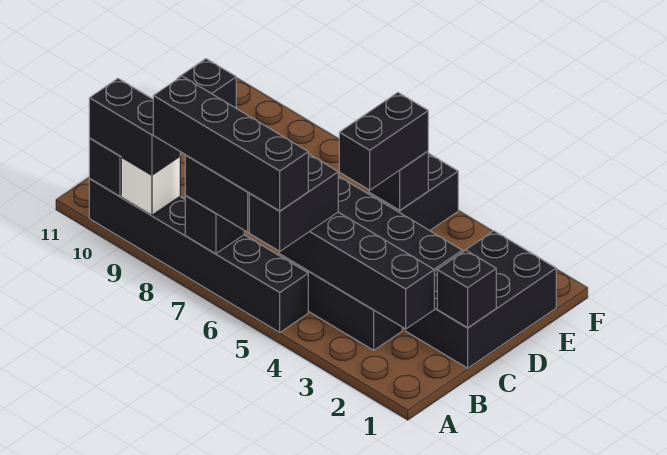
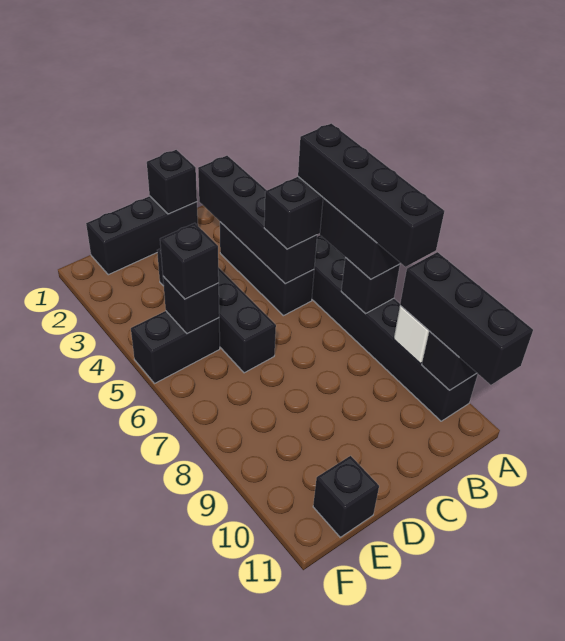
black brick A9:A10 level 3 -> black brick A9:A11 level 3
black brick C1:E2 level 1 -> black brick C1:E1 level 1
black brick D5:E5 level 3 -> black brick E5 level 3

